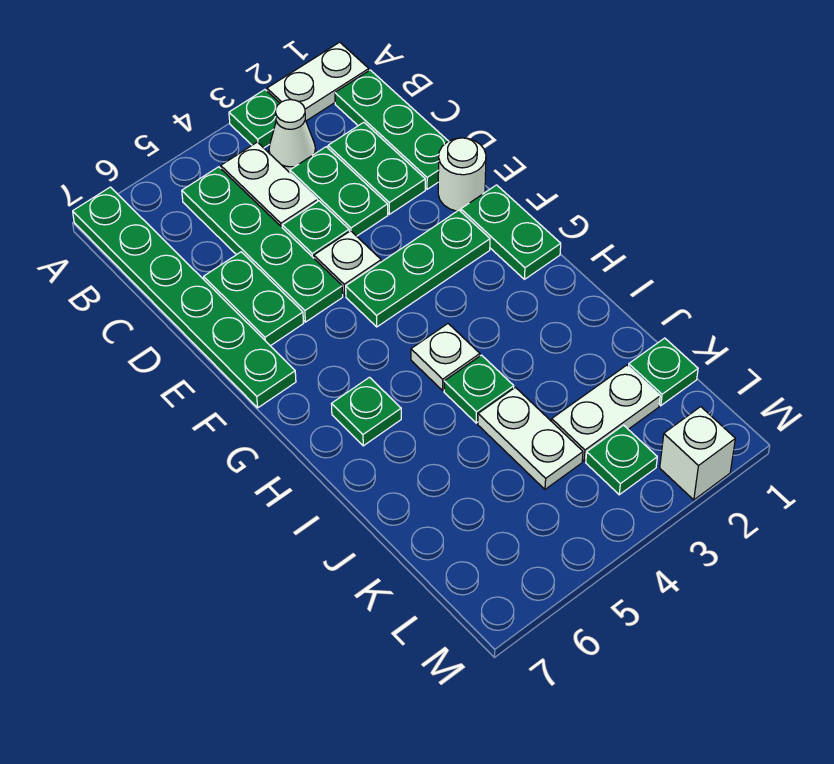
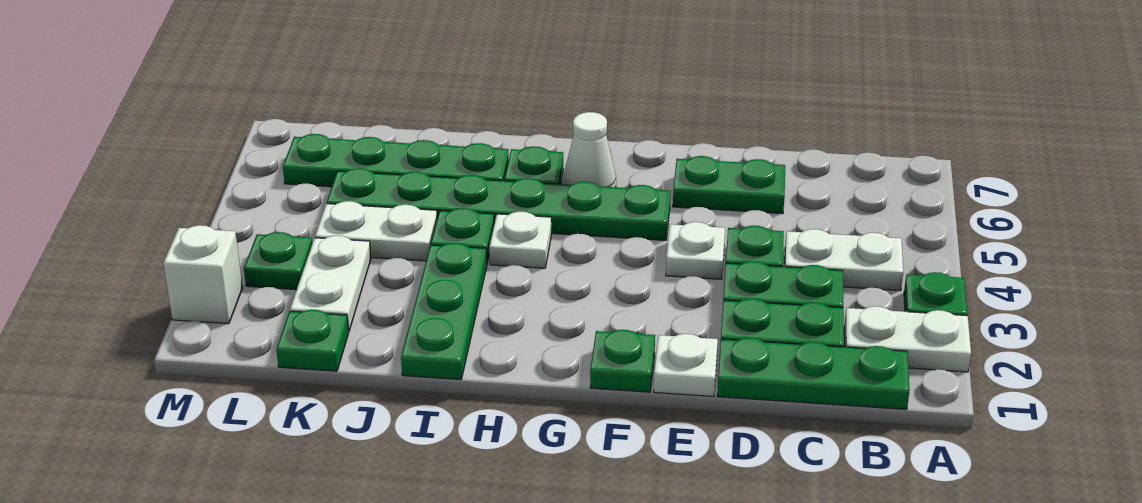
white plate A1:A2 level 1 -> white plate A2:B2 level 1
green plate A7:F7 level 1 -> green plate F5:K5 level 1
white cone B3 level 1 -> white cone G6 level 1
green plate B5:E5 level 1 -> green plate I6:L6 level 1
white round brick E1 level 1 -> white plate E1 level 1
green plate F1:G1 level 1 -> green plate F1 level 1
green plate F2:F4 level 1 -> green plate I1:I3 level 1

